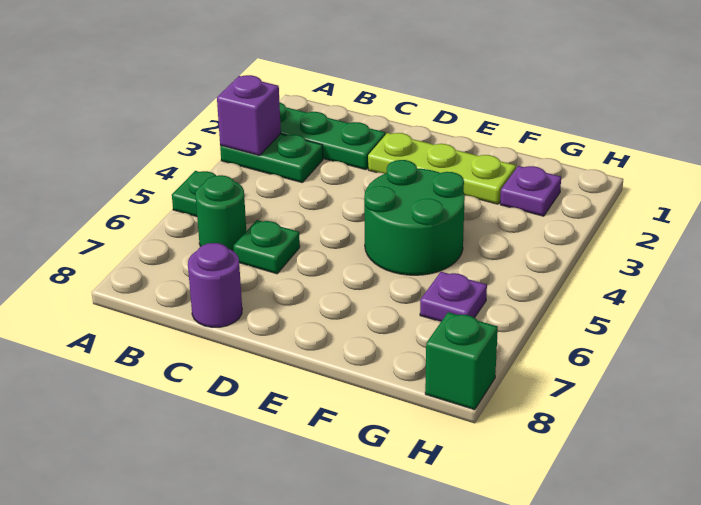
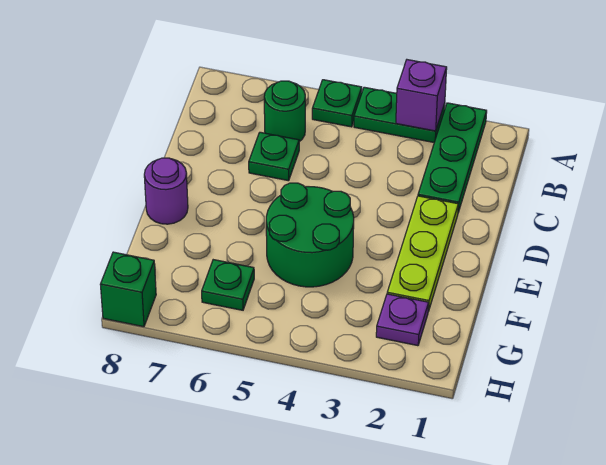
green plate A3:B3 level 1 -> green plate A3:A4 level 1
purple round brick C8 level 1 -> purple round brick E8 level 1
purple plate G6 level 1 -> green plate G6 level 1

